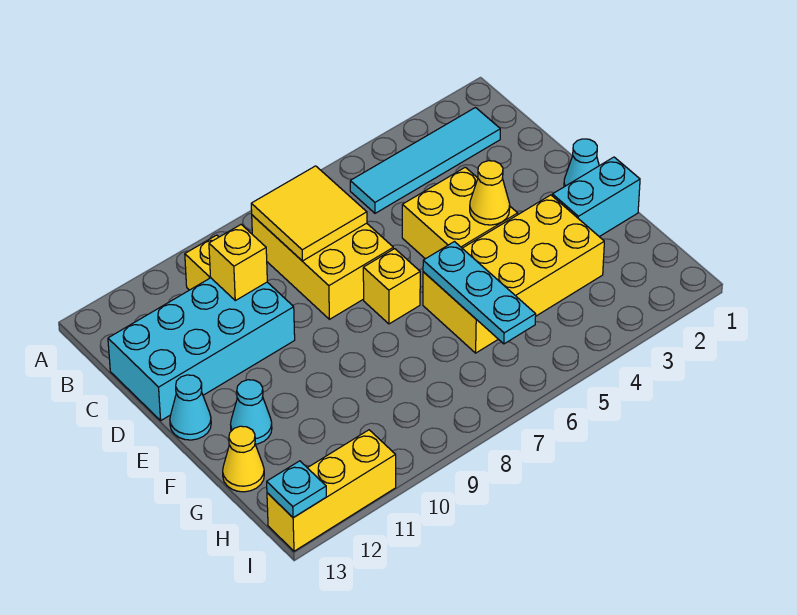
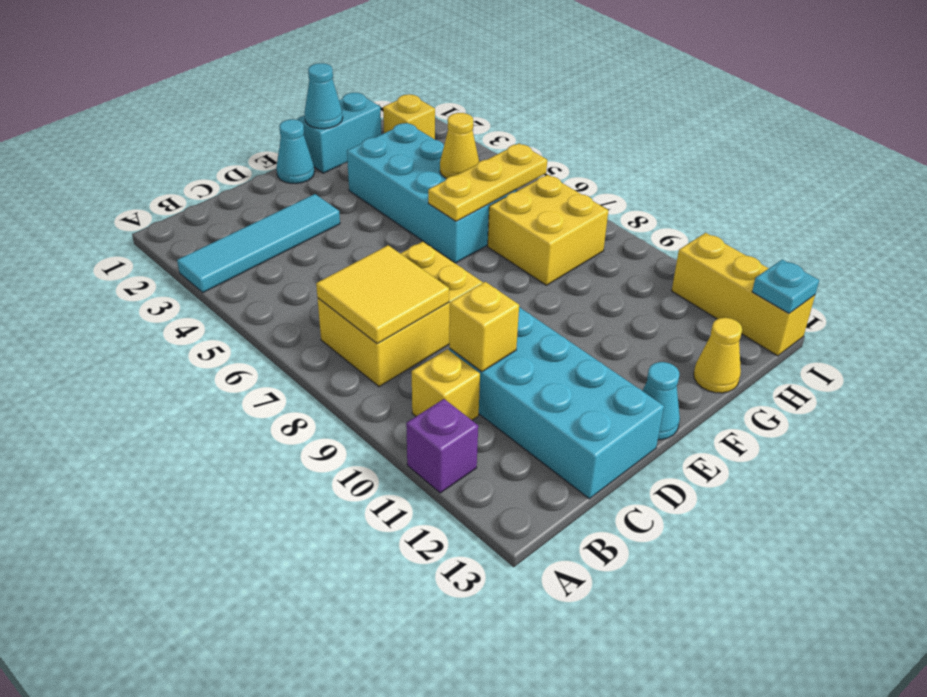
none -> purple brick A11 level 1
cyan tile B2:B5 level 1 -> cyan tile A3:D3 level 1
yellow brick D4:E5 level 1 -> yellow brick G7:H8 level 1
yellow cone E4 level 2 -> yellow cone G5 level 2
yellow brick E7 level 1 -> yellow brick H2 level 1
cyan brick F1:F2 level 1 -> cyan brick F1:G1 level 1
yellow brick F3:G6 level 1 -> cyan brick F3:G6 level 1
cyan plate F6:H6 level 2 -> yellow plate F6:H6 level 2
cyan cone F12 level 1 -> cyan cone F1 level 2

